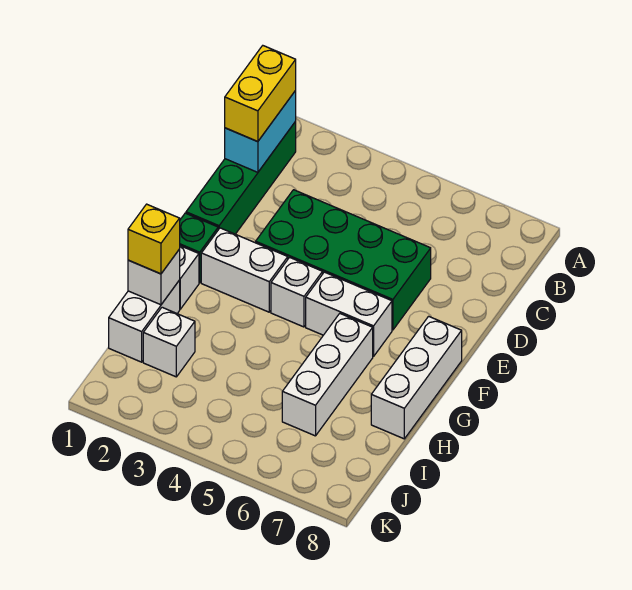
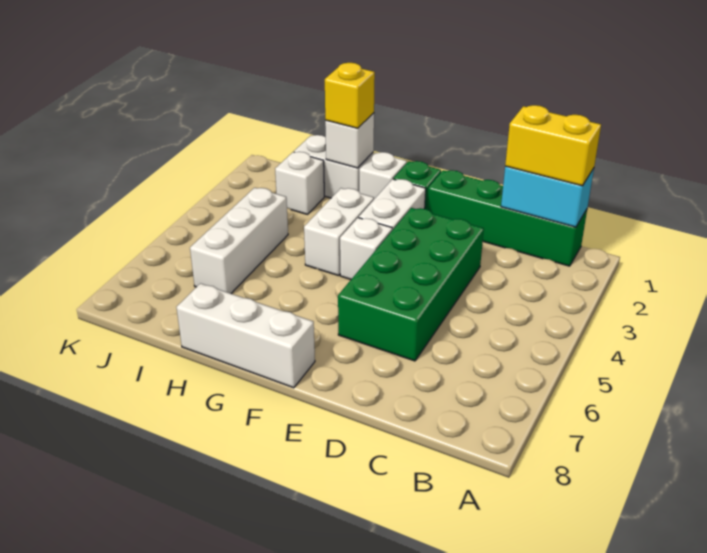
white brick F5:F6 level 1 -> white brick G3:G4 level 1
white brick G6:I6 level 1 -> white brick I4:I6 level 1

